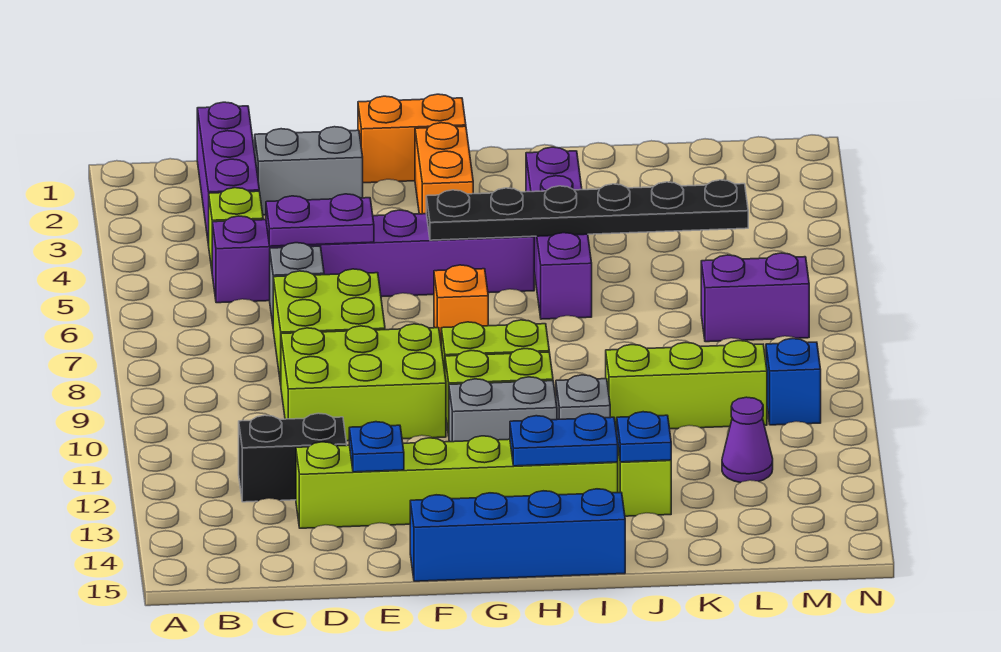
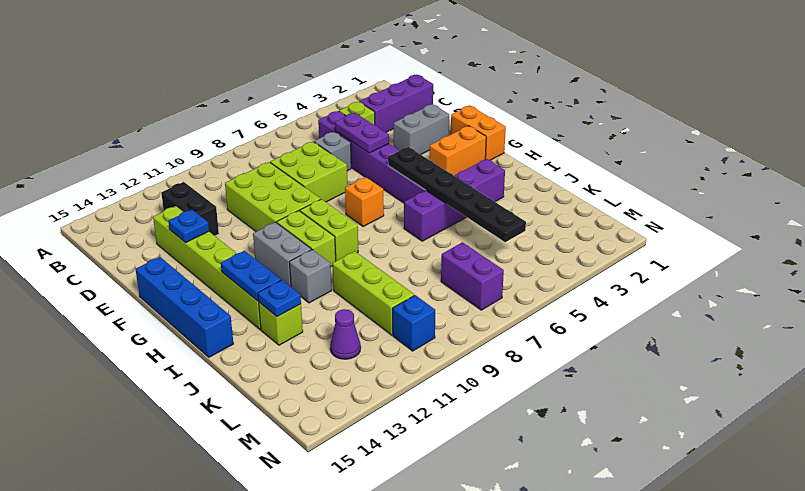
grey brick D2:E2 level 1 -> grey brick E2:E3 level 1

